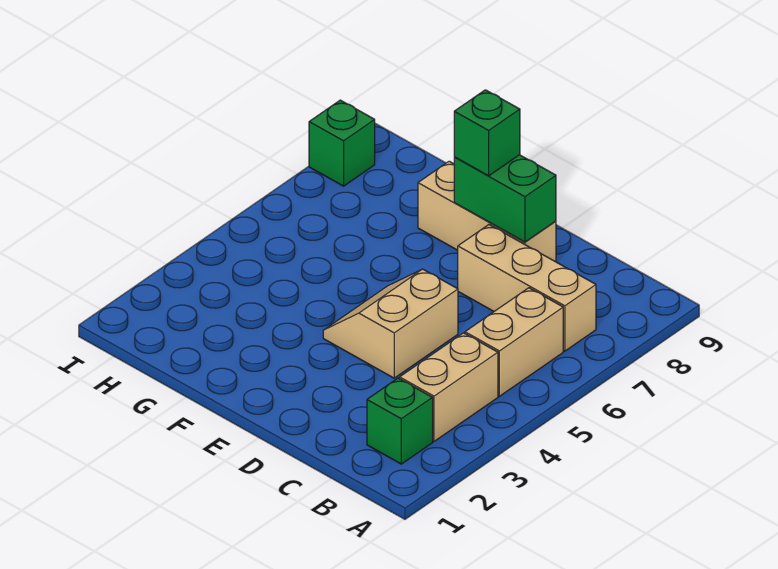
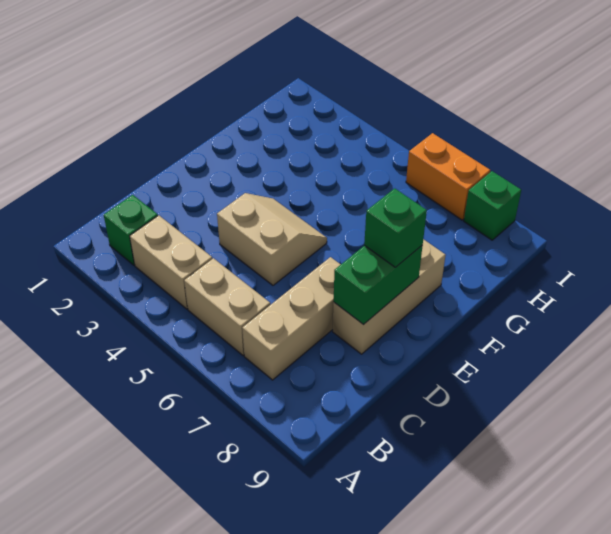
none -> orange brick I6:I7 level 1

